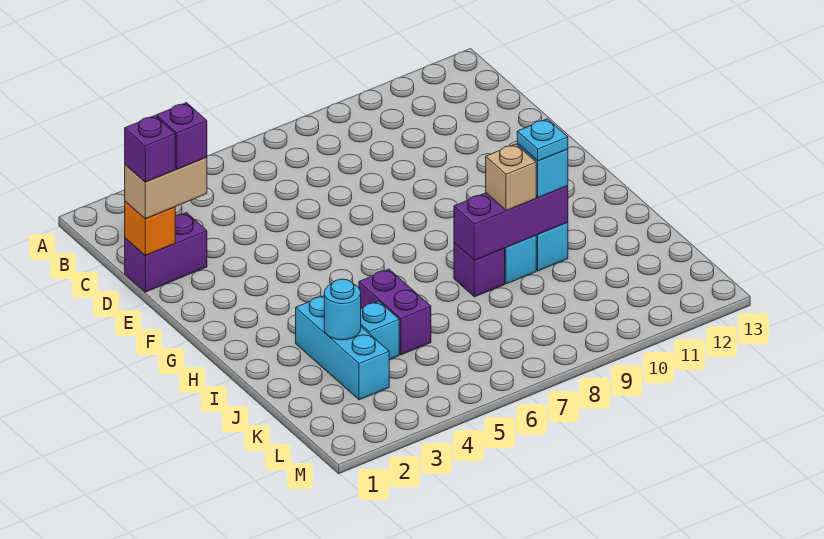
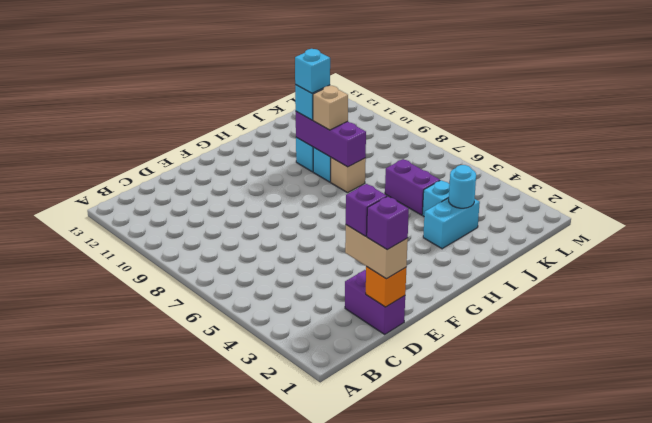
cyan brick I3:K3 level 1 -> cyan brick I3:J3 level 1
purple brick I5:J5 level 1 -> purple brick J5:J6 level 1
purple brick I8 level 1 -> tan brick I8 level 1
cyan plate I10 level 4 -> cyan brick I10 level 4

